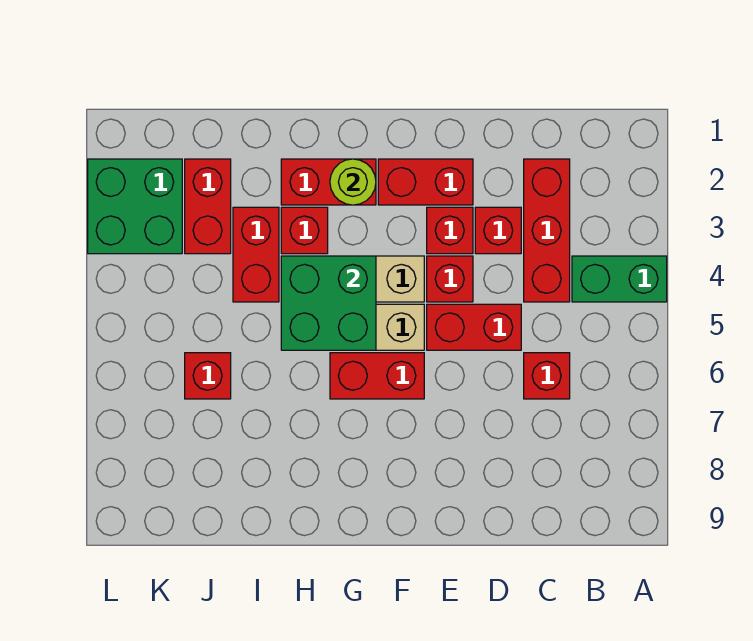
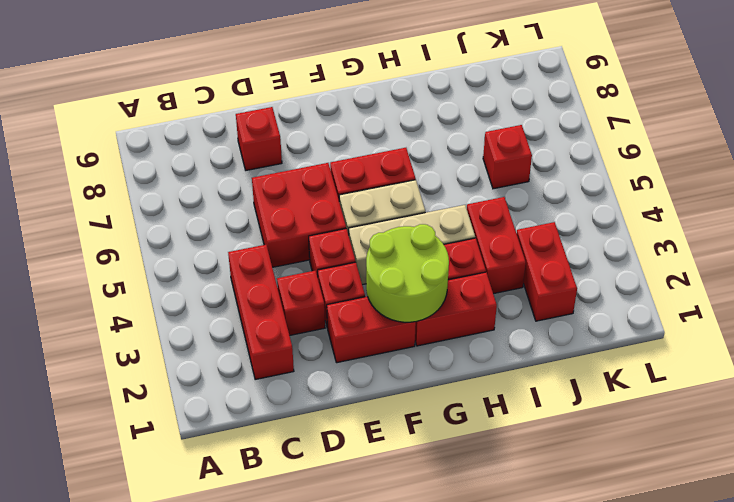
green brick A4:B4 level 1 -> none
red brick C6 level 1 -> red brick D8 level 1
red brick D5:E5 level 1 -> red brick D5:E6 level 1
lime round brick G2 level 2 -> lime round brick F2:G3 level 2
green brick G4:H5 level 2 -> none
green brick K2:L3 level 1 -> none

